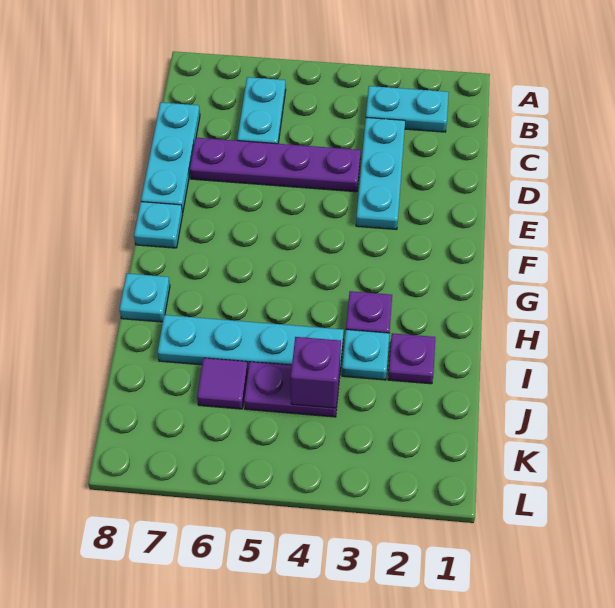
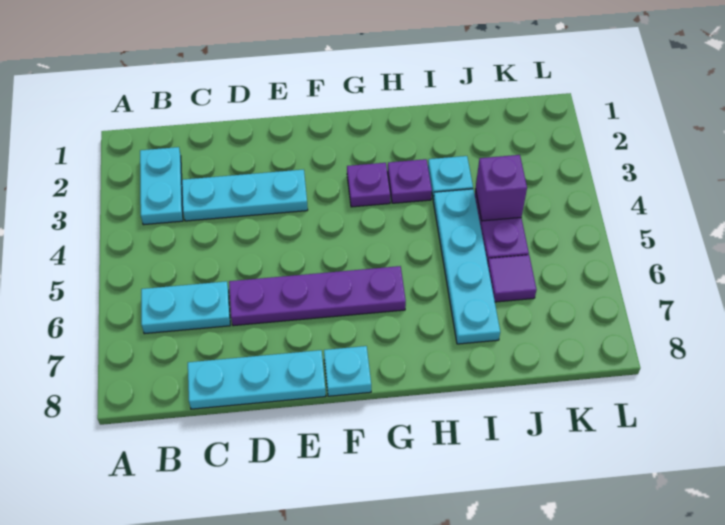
purple plate D4:D7 level 1 -> purple plate D6:G6 level 1
cyan plate H8 level 1 -> none
purple plate I2 level 1 -> purple plate G3 level 1

